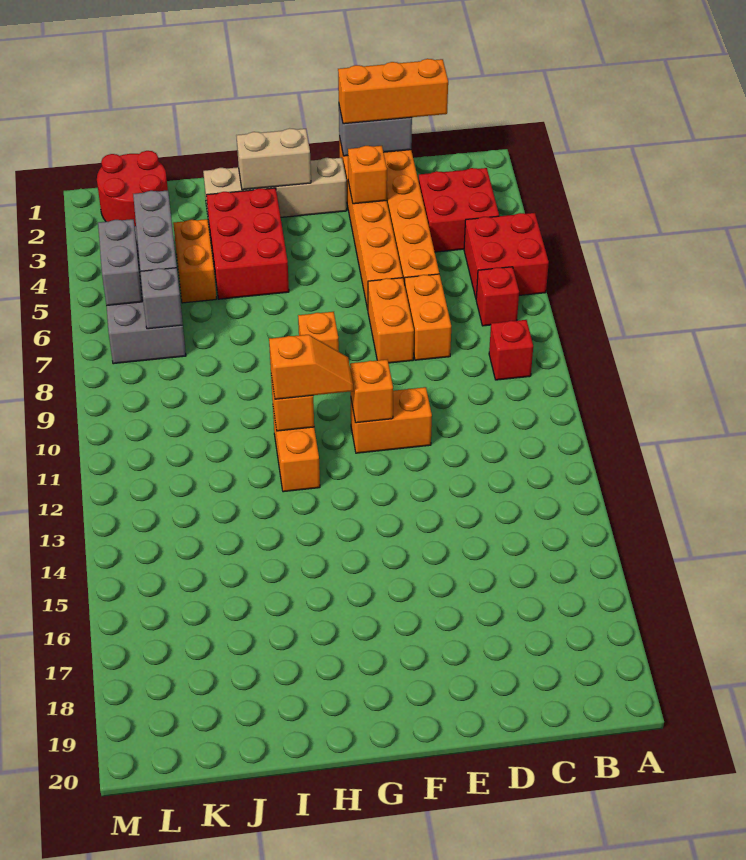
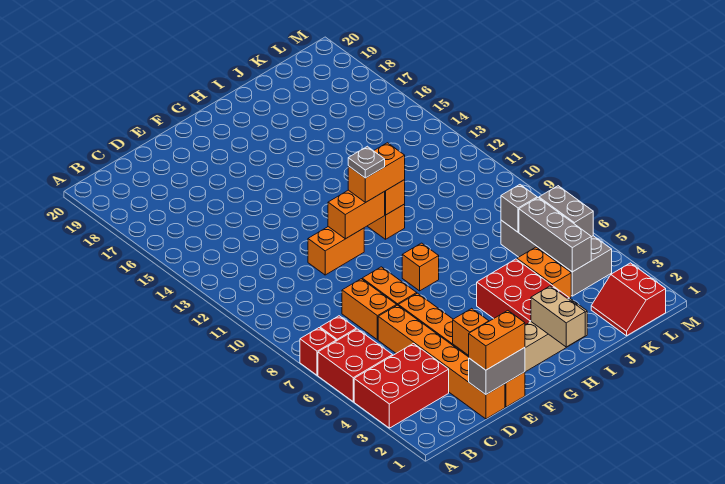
red brick B3:C4 level 1 -> red brick A3:C4 level 1
red brick B9 level 1 -> red brick A7 level 1
orange brick C1:E1 level 3 -> orange brick D1:E1 level 3
orange brick F11 level 2 -> orange brick F11:G11 level 2
tan brick G2:H2 level 2 -> tan brick H1:H2 level 2
orange slope G11:H11 level 3 top H -> orange brick G11:H11 level 3
none -> grey plate G11 level 4
red round brick K1:L2 level 1 -> red slope K1:L2 level 1 top L

